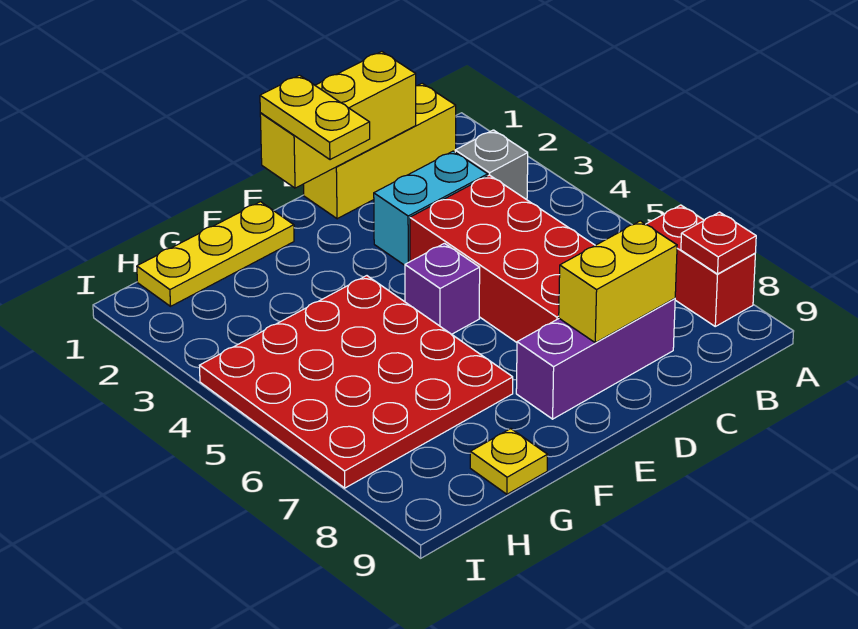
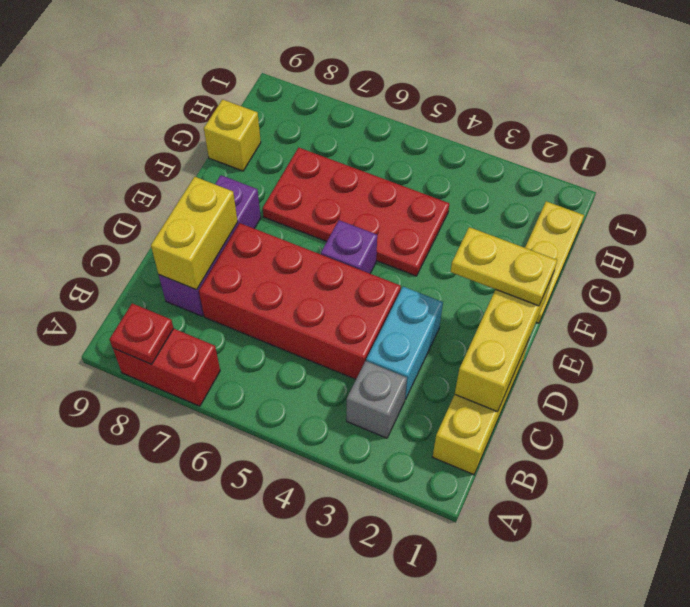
red plate F4:I7 level 1 -> red plate F4:G7 level 1
yellow plate G9 level 1 -> yellow brick G9 level 1

